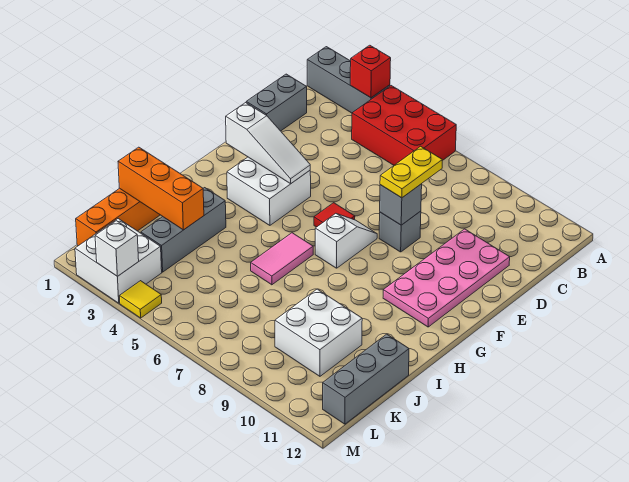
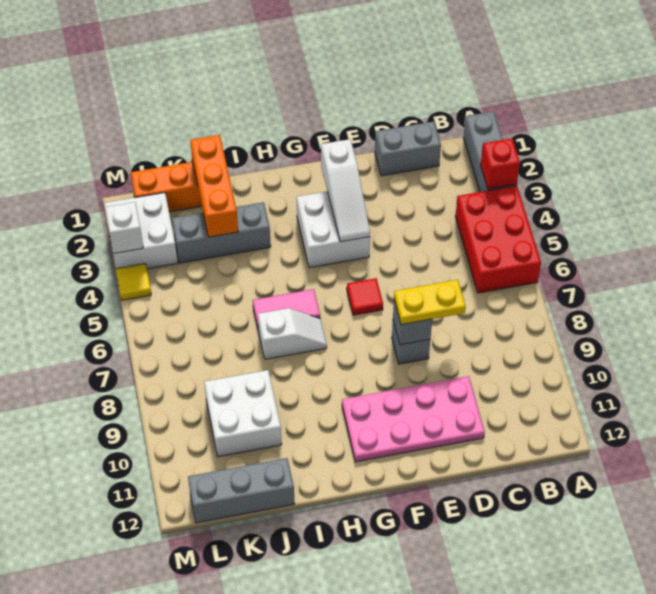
white slope F7:G7 level 1 top G -> white slope H7:I7 level 1 top I

